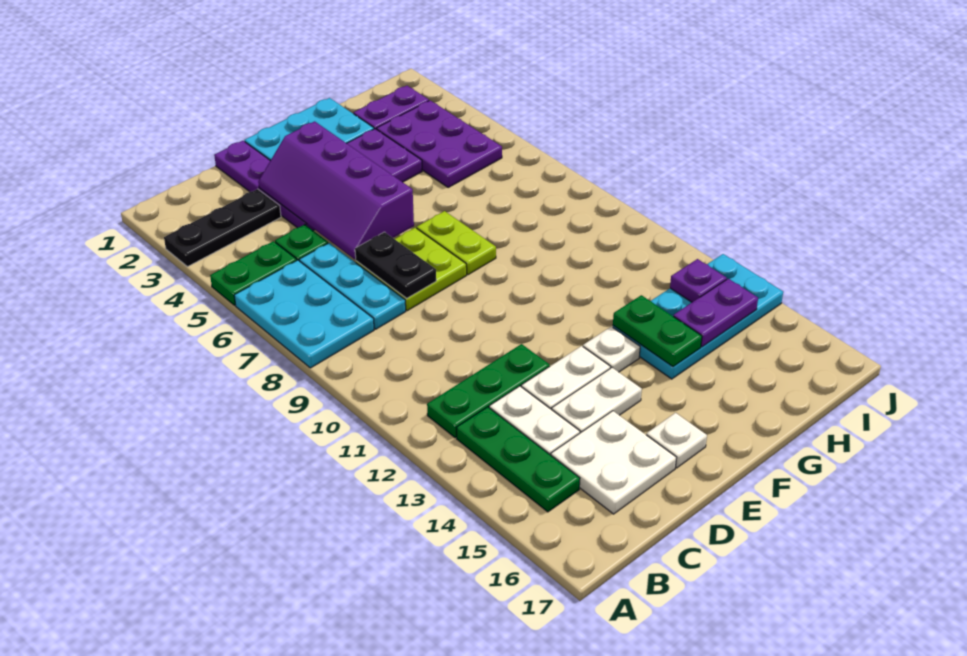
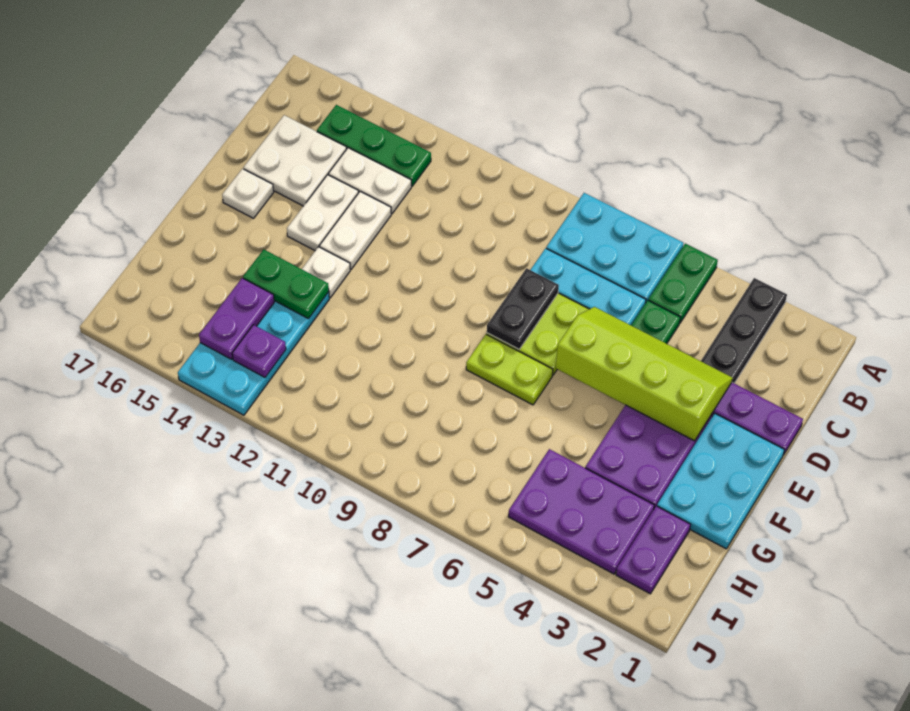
green plate B12:D12 level 1 -> none
purple slope D3:E6 level 2 top E -> lime slope D3:E6 level 2 top E
black plate D7:D8 level 2 -> black plate D8:E8 level 2

